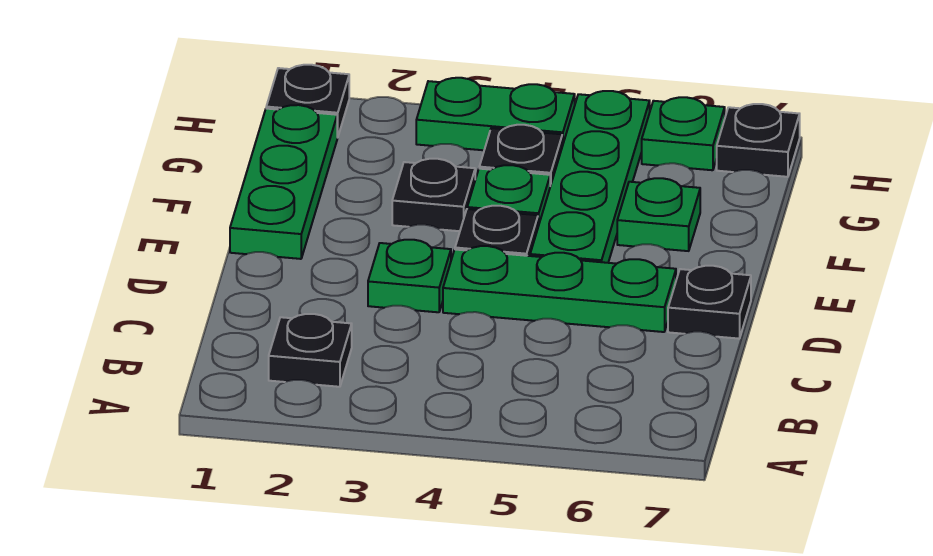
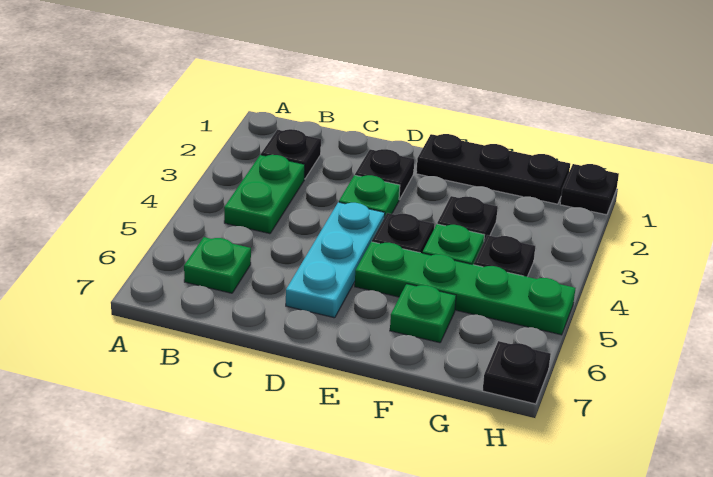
green plate D4:D6 level 1 -> cyan plate D4:D6 level 1
black plate D7 level 1 -> black plate D2 level 1
green plate E1:G1 level 1 -> black plate E1:G1 level 1
green plate H3:H4 level 1 -> green plate B3:B4 level 1
green plate H6 level 1 -> green plate B6 level 1

